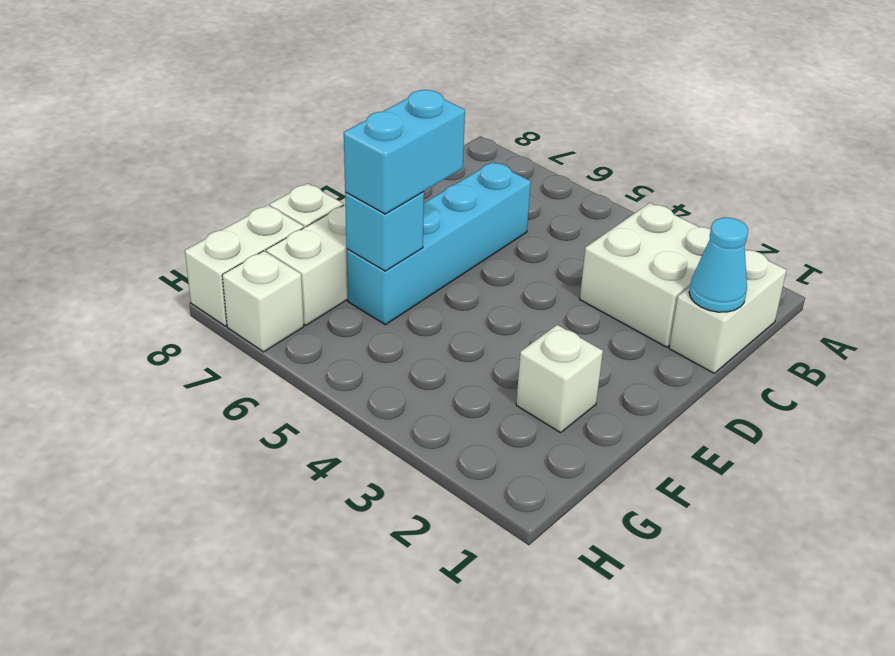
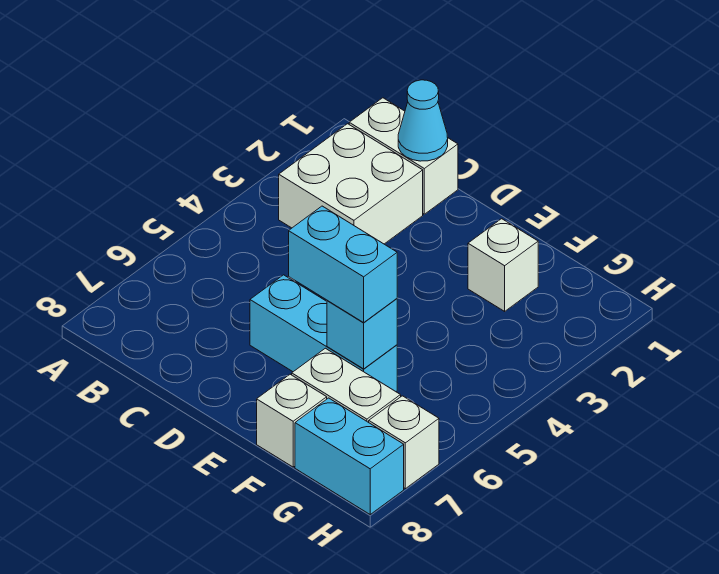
cyan brick C6:F6 level 1 -> cyan brick D6:F6 level 1
white brick G8:H8 level 1 -> cyan brick G8:H8 level 1

